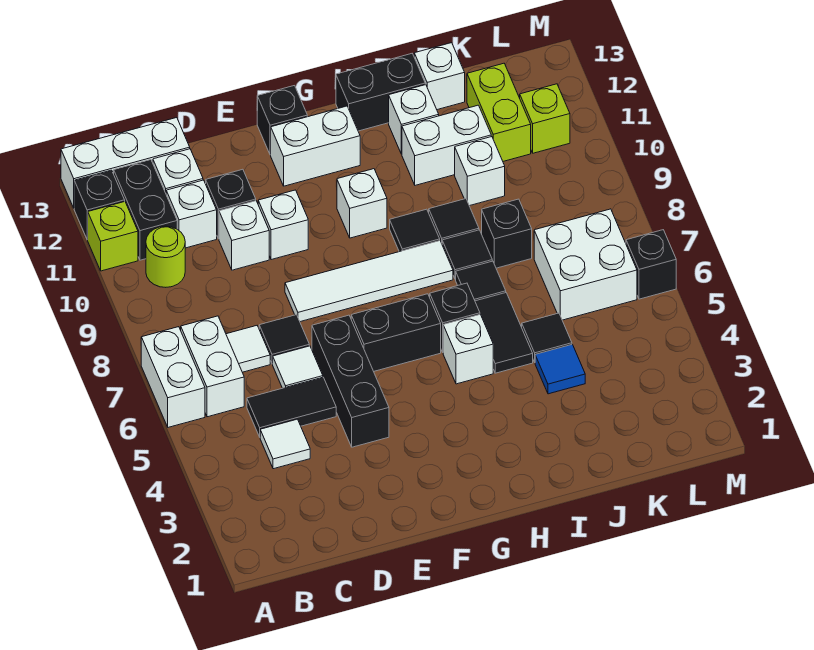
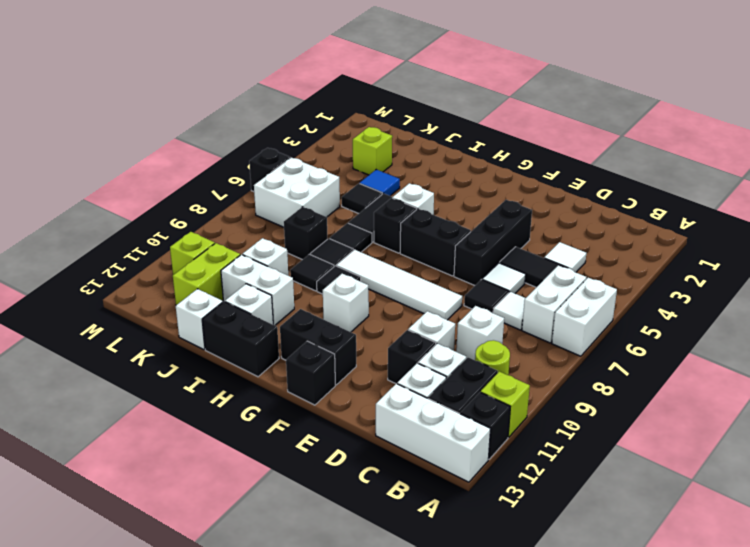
white brick E10 level 1 -> white brick C9 level 1
white brick F12:G12 level 1 -> black brick F12:G12 level 1
none -> lime brick K3 level 1

